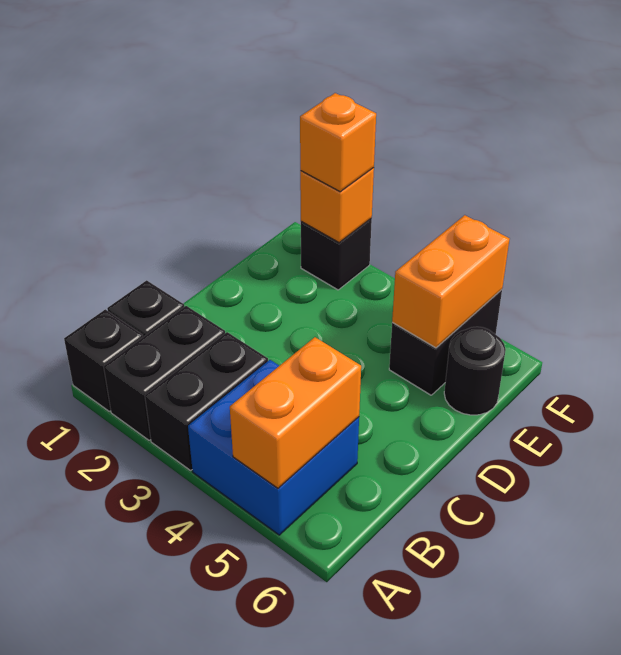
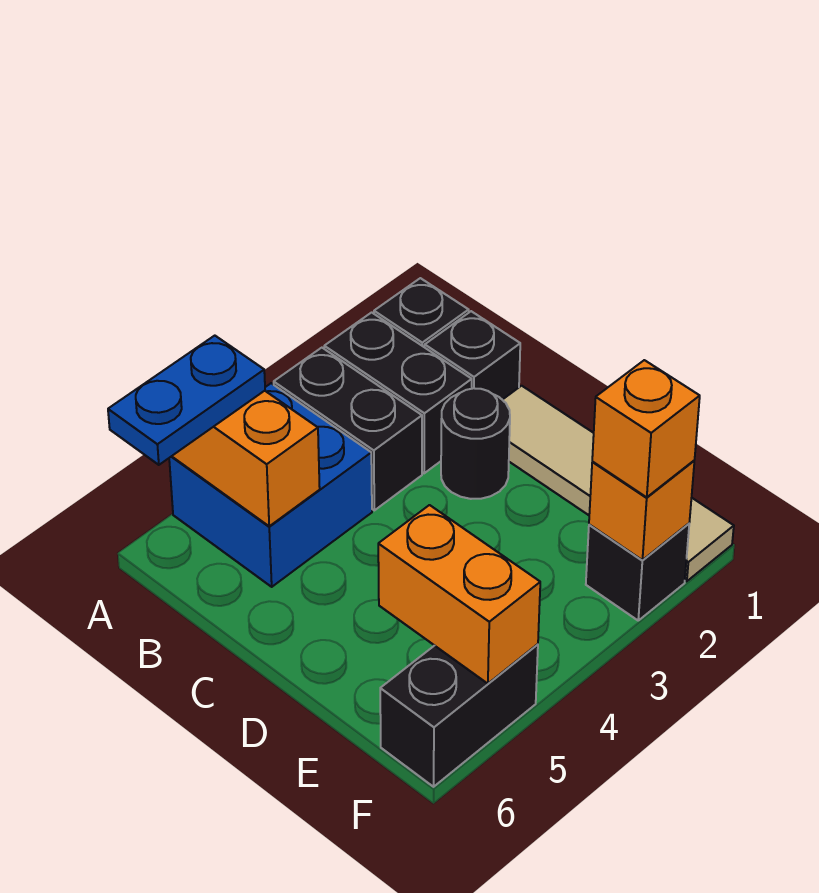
none -> blue plate A5:A6 level 3
none -> tan tile C1:F1 level 1
black brick E5:F5 level 1 -> black brick F5:F6 level 1
black round brick E6 level 1 -> black round brick C2 level 1

